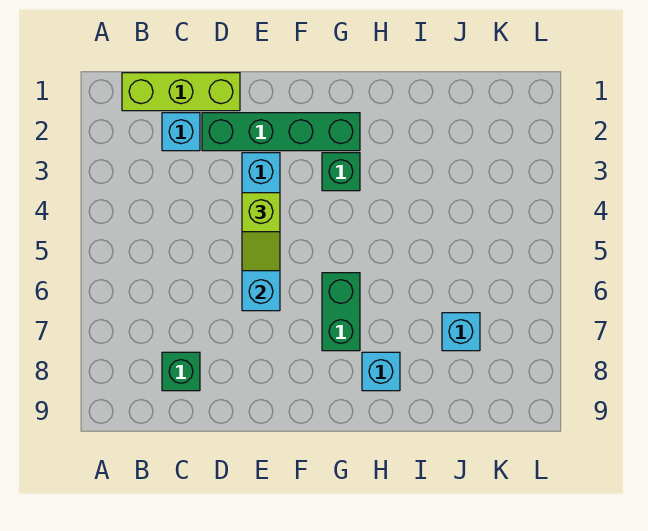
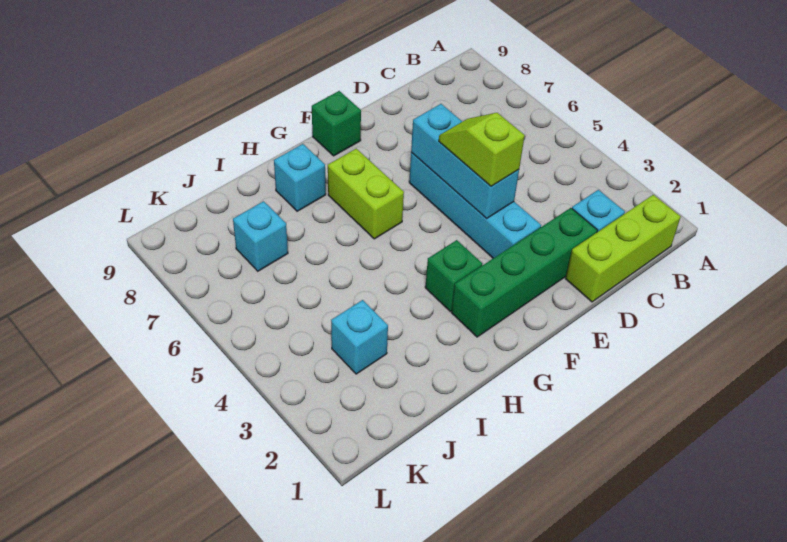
green brick C8 level 1 -> green brick F9 level 1
green brick G6:G7 level 1 -> lime brick G6:G7 level 1
none -> cyan brick J3 level 1

